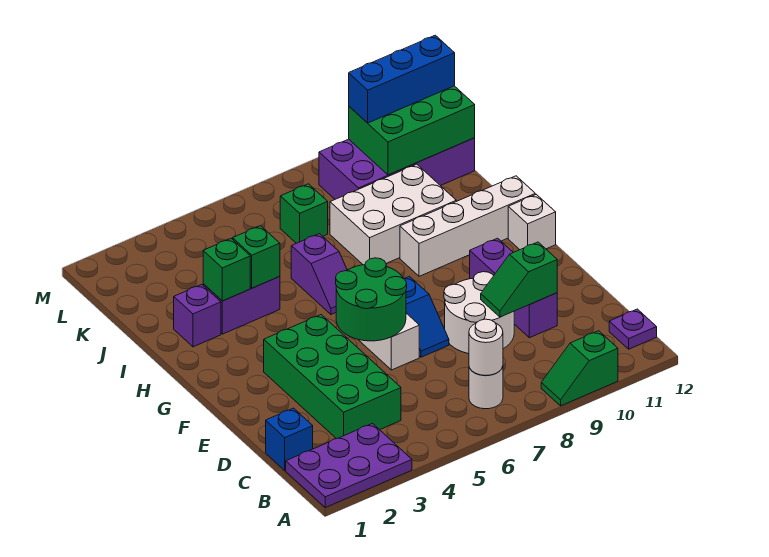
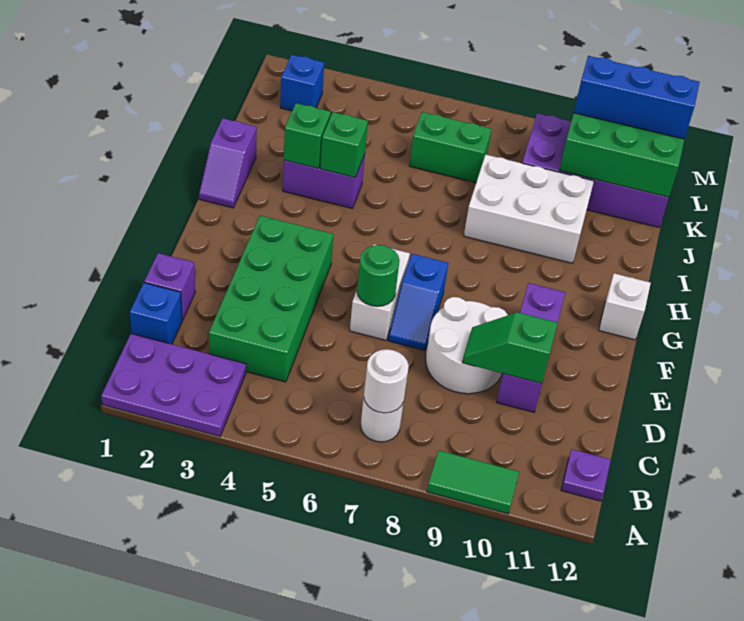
green slope A9:A10 level 1 top 10 -> green tile A9:A10 level 1
green round brick E5:F6 level 2 -> green round brick E6 level 2
purple slope H6:I6 level 1 top I -> purple slope H1:I1 level 1 top I
white brick H9:H12 level 1 -> none
purple brick I2 level 1 -> purple brick D1 level 1
green brick K7 level 1 -> green brick K6:K7 level 1
none -> blue brick L2 level 1

